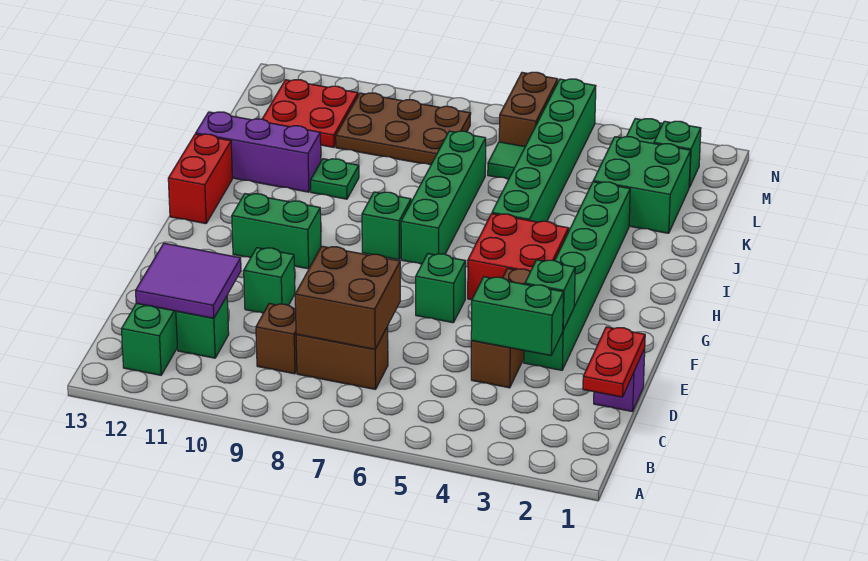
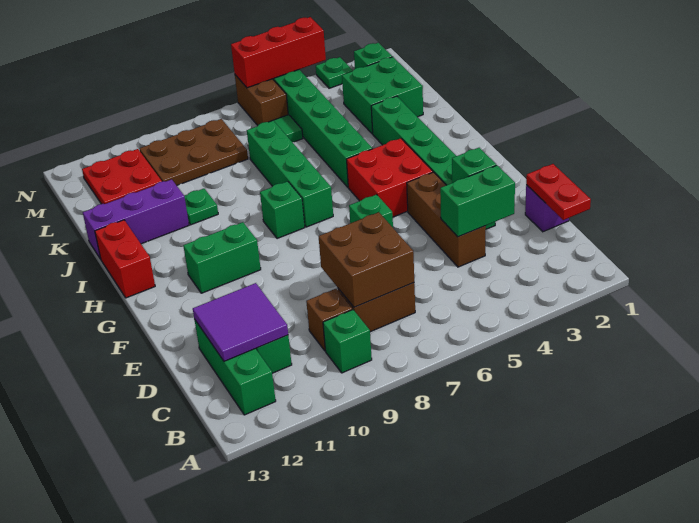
green brick E10 level 1 -> green brick B9 level 1
none -> red brick N4:N6 level 2

